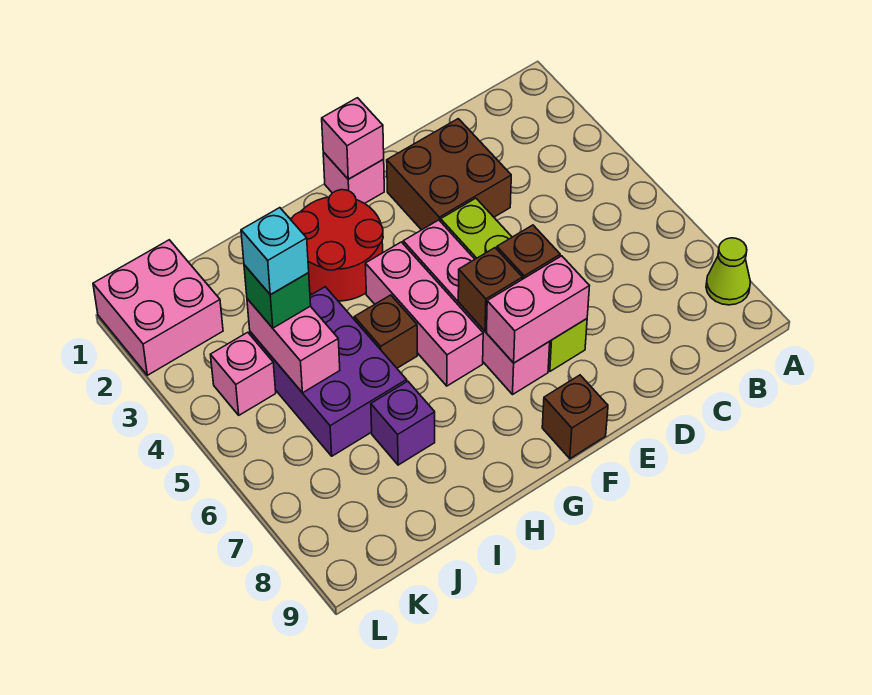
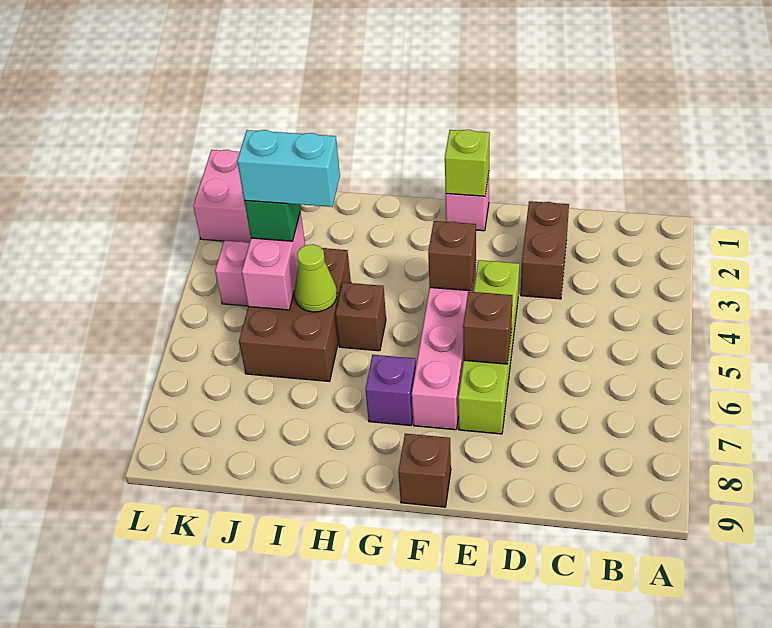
lime cone A8 level 1 -> lime cone I5 level 2
brown brick D2:E3 level 1 -> brown brick D2:D3 level 1
pink brick E7:F7 level 2 -> none
pink brick F1 level 2 -> lime brick F1 level 2
brown brick F6 level 2 -> brown brick F4 level 2
red round brick G2:H3 level 1 -> none
pink brick G4:G6 level 1 -> none
purple brick I4:J6 level 1 -> brown brick I4:J6 level 1
purple brick I7 level 1 -> purple brick G7 level 1
cyan brick J4 level 4 -> cyan brick I4:J4 level 4

